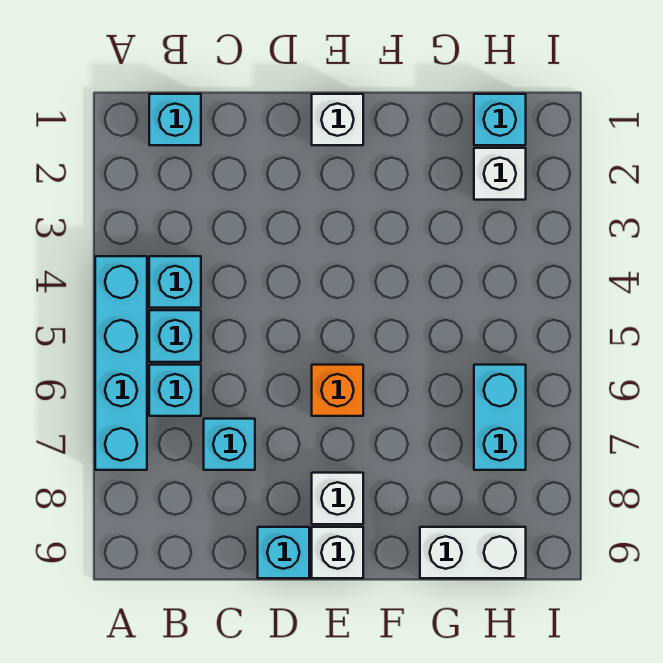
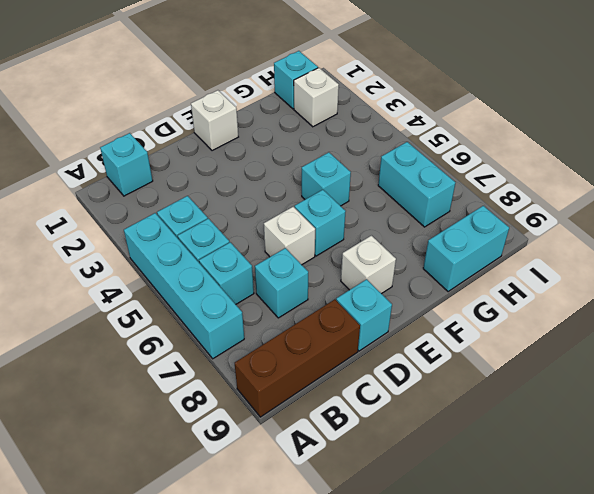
none -> brown brick A9:C9 level 1
orange brick E6 level 1 -> cyan brick E6 level 1
white brick E9 level 1 -> white brick D6 level 1
none -> cyan brick F5 level 1
white brick G9:H9 level 1 -> cyan brick G9:H9 level 1

